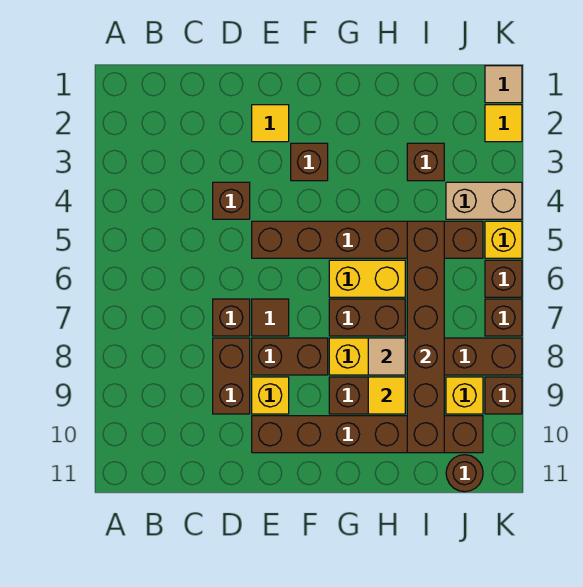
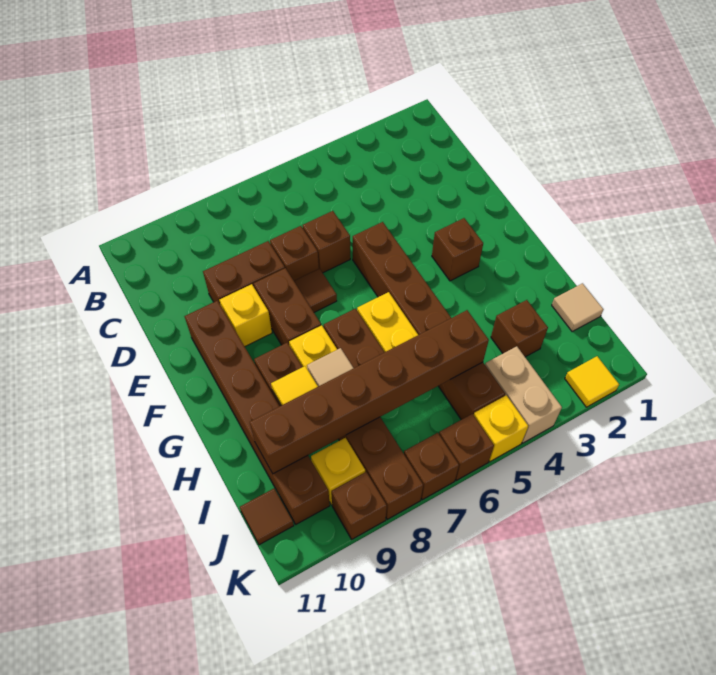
brown brick D4 level 1 -> brown brick D6 level 1
yellow tile E2 level 1 -> none
brown round brick J11 level 1 -> brown tile J11 level 1
tan tile K1 level 1 -> tan tile I1 level 1

